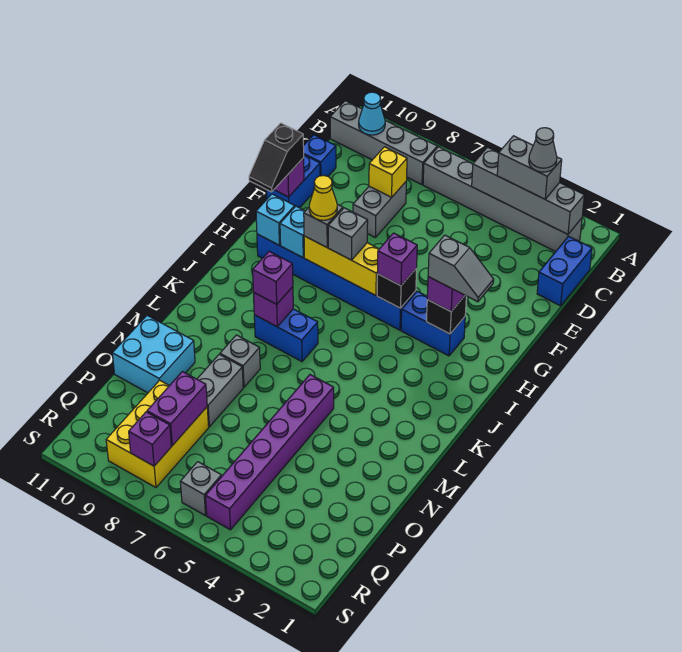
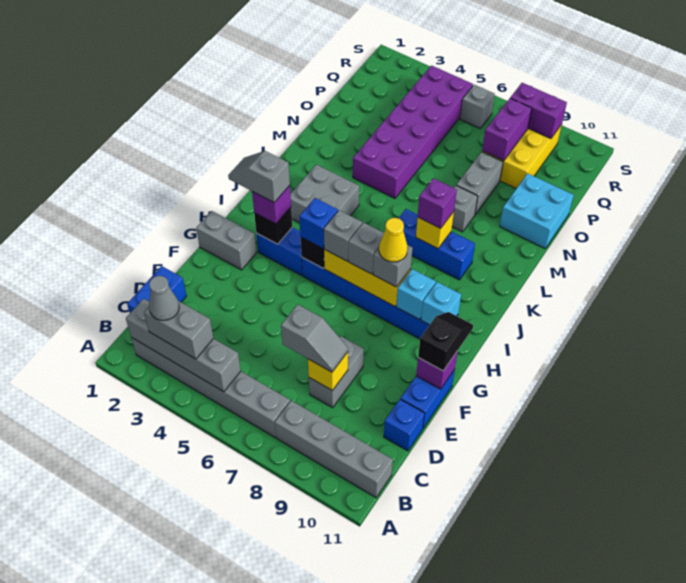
cyan cone B10 level 2 -> none
none -> grey slope D7:D8 level 3 top 7
none -> grey brick G1:G2 level 1
purple brick H5 level 3 -> blue brick H5 level 3
none -> grey brick H6 level 3
none -> grey brick J3:K4 level 1
blue brick K7:K8 level 1 -> blue brick K7:K9 level 1
purple brick K8 level 2 -> yellow brick K8 level 2
purple brick M5:R5 level 1 -> purple brick M4:R5 level 1
purple brick R8 level 2 -> purple brick R8:R9 level 2

